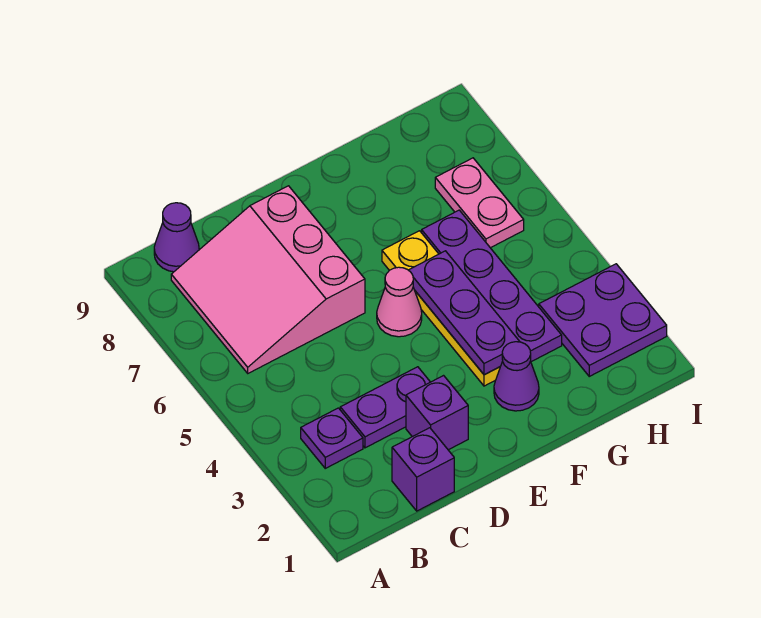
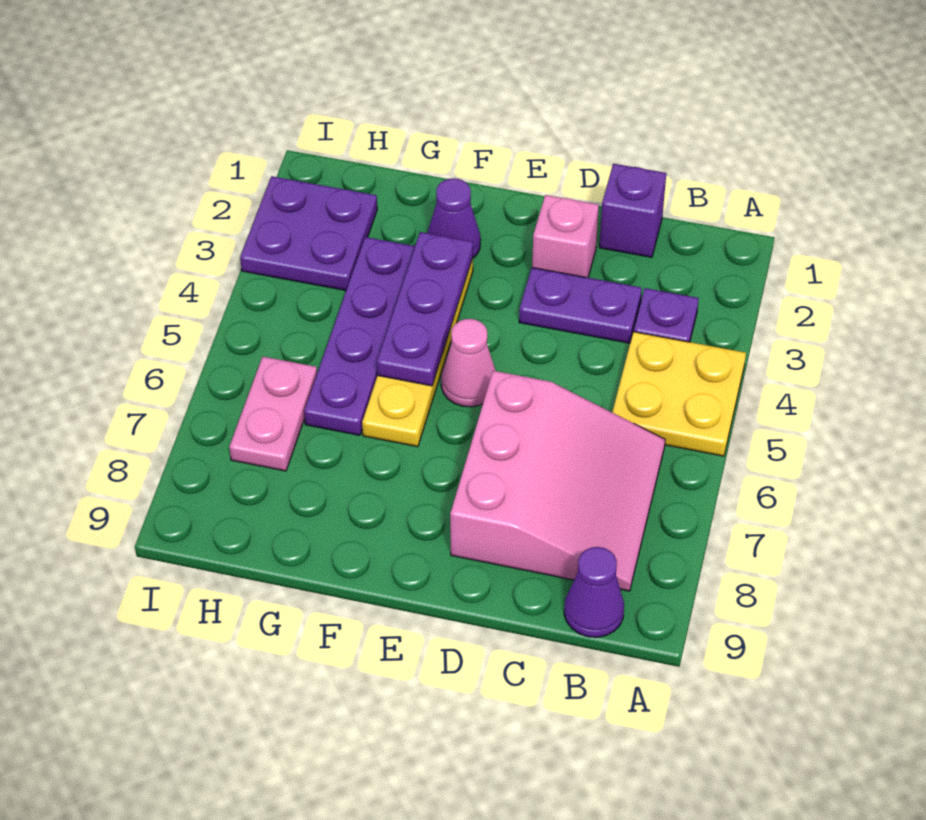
none -> yellow plate A4:B5 level 1
purple brick D2 level 1 -> pink brick D2 level 1

